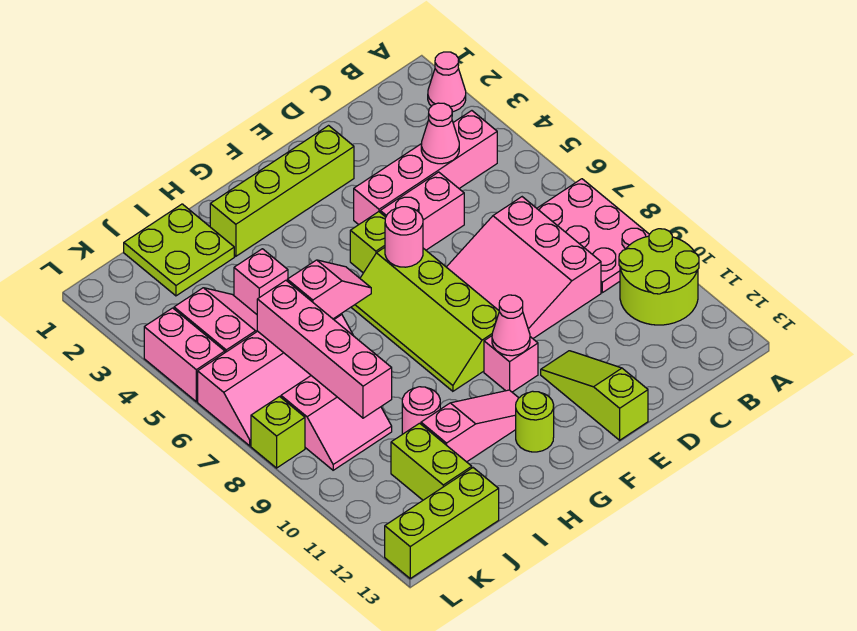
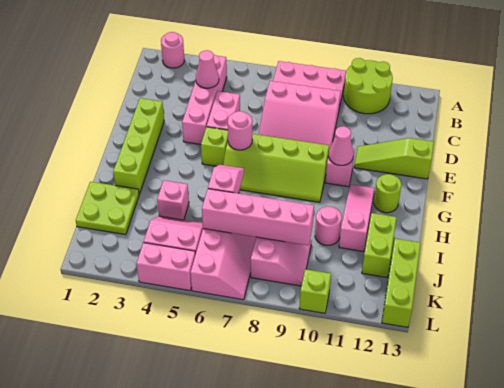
pink cone A2 level 1 -> pink round brick A2 level 1
lime brick J11:J12 level 1 -> lime brick I12:J12 level 1
lime brick L8 level 1 -> lime brick L10 level 1

